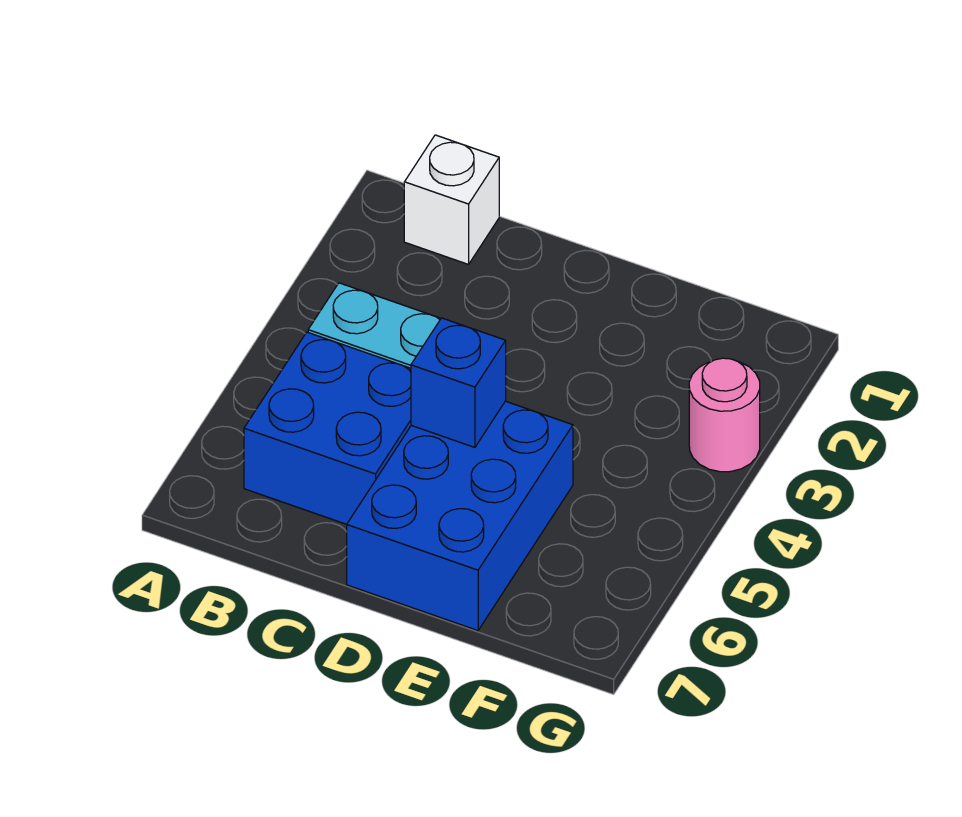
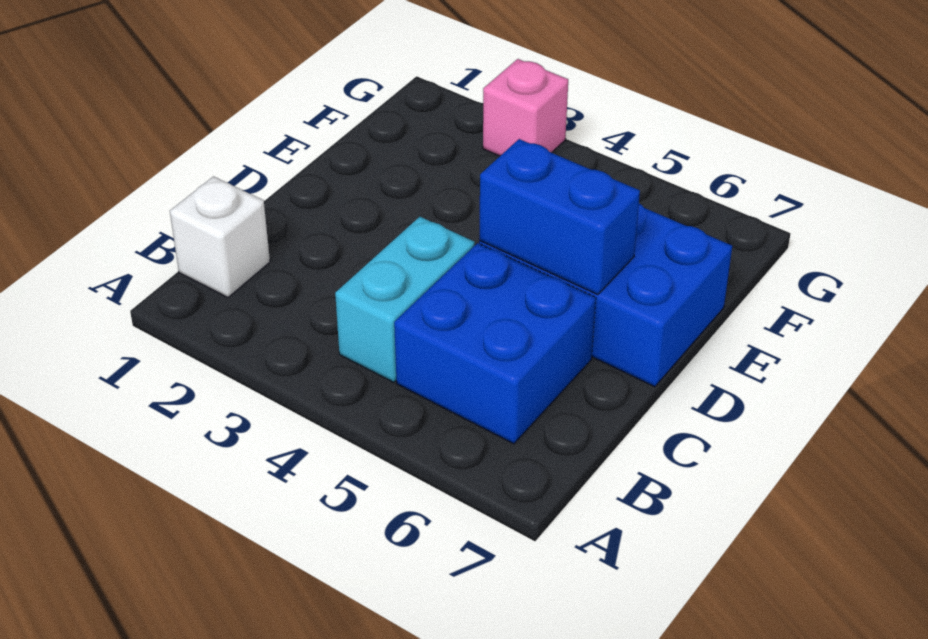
blue brick D5 level 2 -> blue brick D5:D6 level 2
pink round brick G3 level 1 -> pink brick G3 level 1

